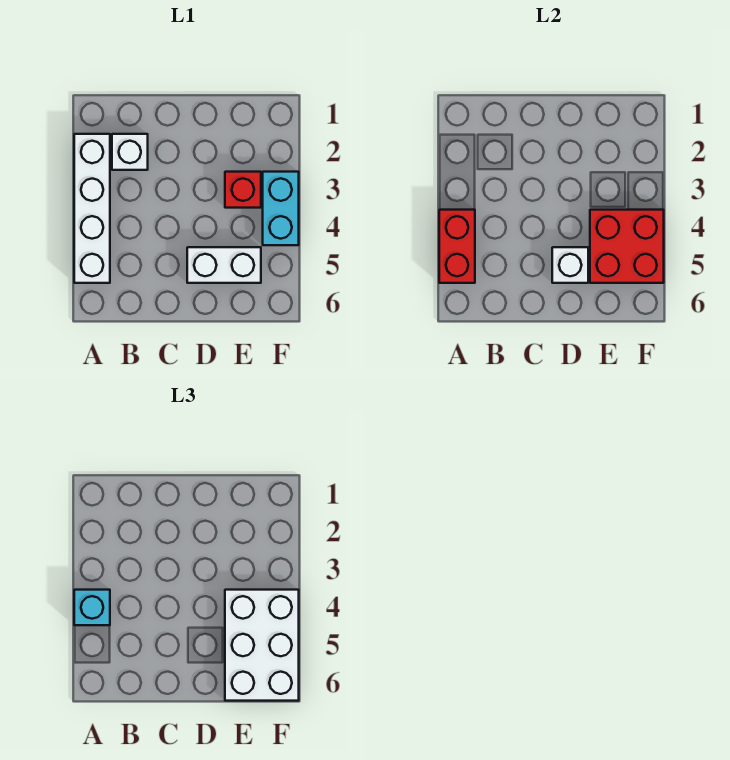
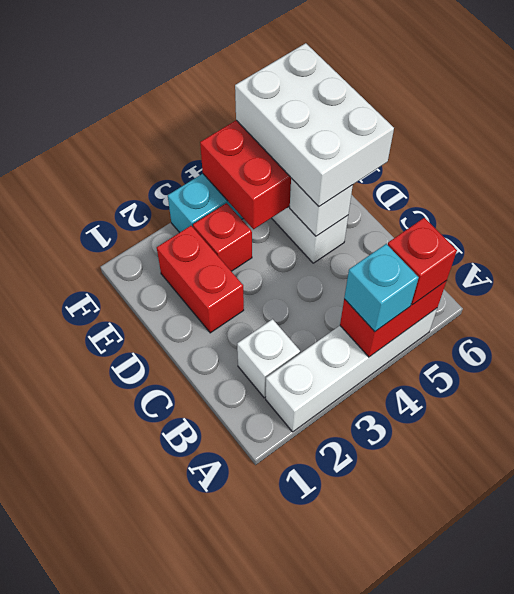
none -> red brick A5 level 3
none -> red brick D2:E2 level 1
white brick E4:F6 level 3 -> white brick D5:F6 level 3

